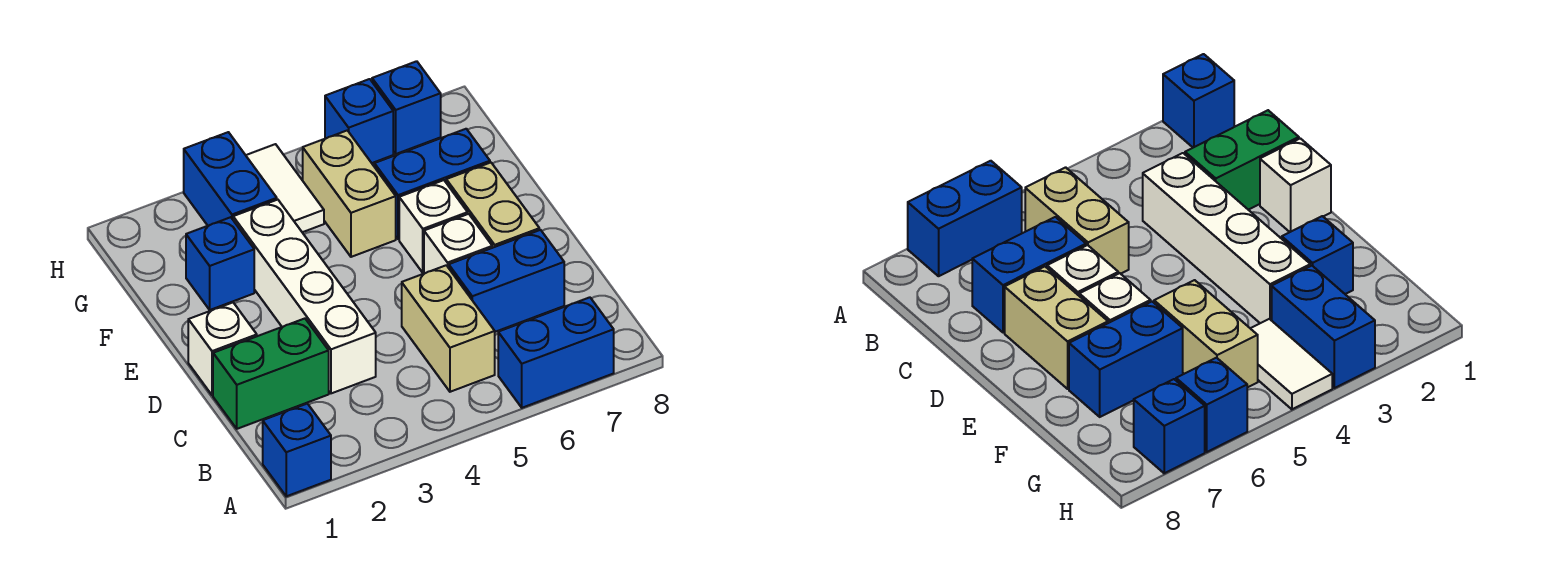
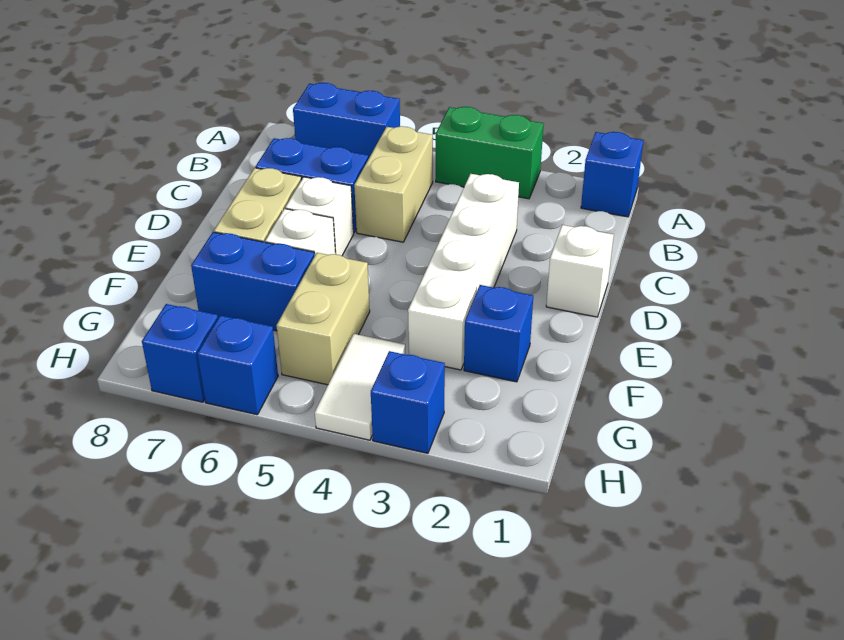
green brick C1:C2 level 1 -> green brick A3:A4 level 1
blue brick G3:H3 level 1 -> blue brick H3 level 1

